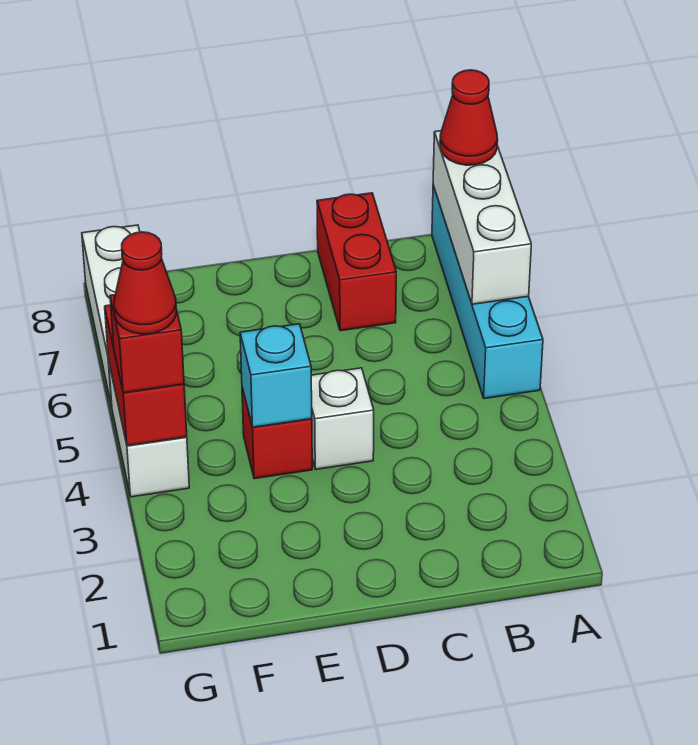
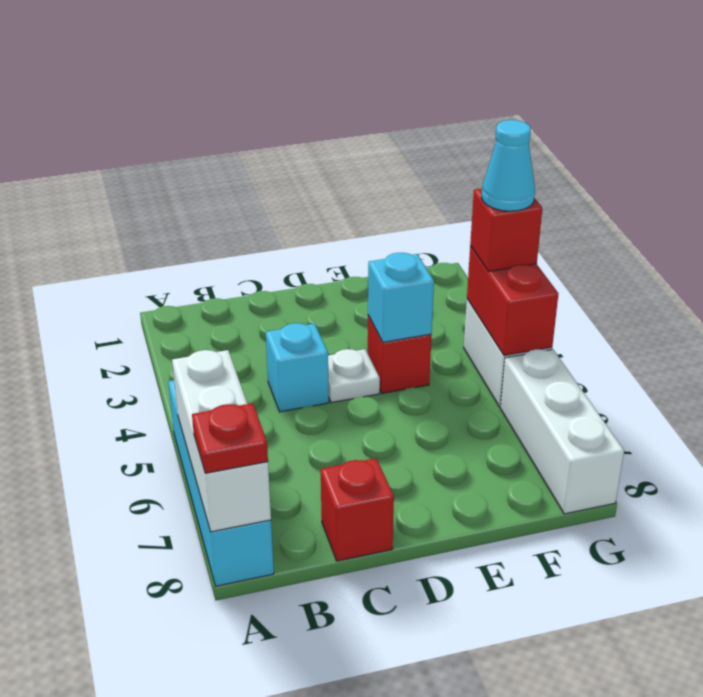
red cone A8 level 3 -> red plate A8 level 3
none -> cyan brick C4 level 1
red brick C7:C8 level 1 -> red brick C8 level 1
white brick D4 level 1 -> white plate D4 level 1
red cone G4 level 4 -> cyan cone G4 level 4

